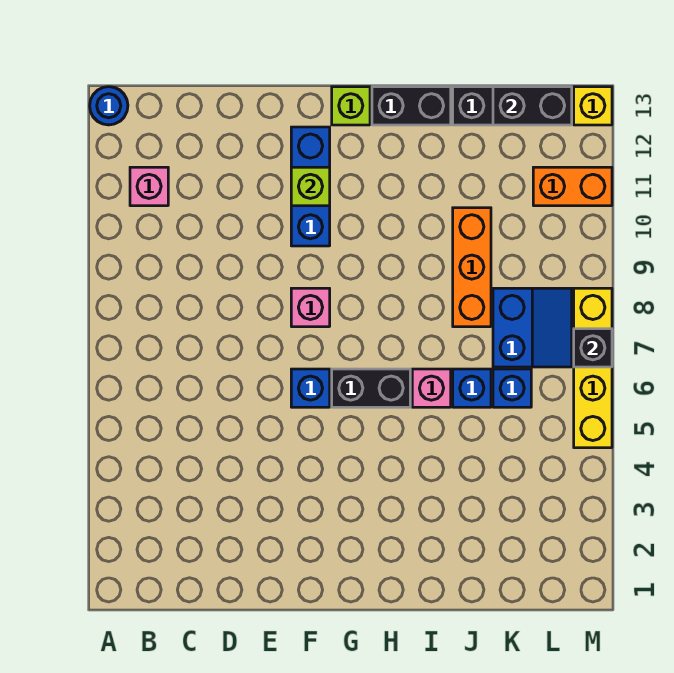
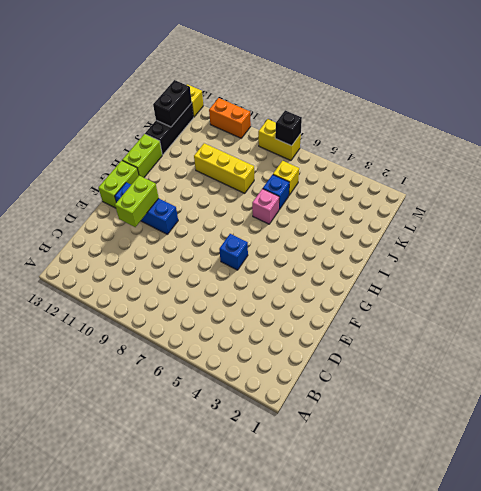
blue round brick A13 level 1 -> none
pink brick B11 level 1 -> none
pink brick F8 level 1 -> none
lime brick F11 level 2 -> lime brick E11:F11 level 2
black brick G6:H6 level 1 -> none
lime brick G13 level 1 -> lime brick F13:G13 level 1
black brick H13:I13 level 1 -> lime brick H13:I13 level 1
orange brick J8:J10 level 1 -> yellow brick J8:J10 level 1
blue brick K6 level 1 -> yellow brick K6 level 1
blue slope K7:L8 level 1 top K -> none
orange brick L11:M11 level 1 -> orange brick M10:M11 level 1
yellow brick M5:M8 level 1 -> yellow brick M7:M8 level 1

